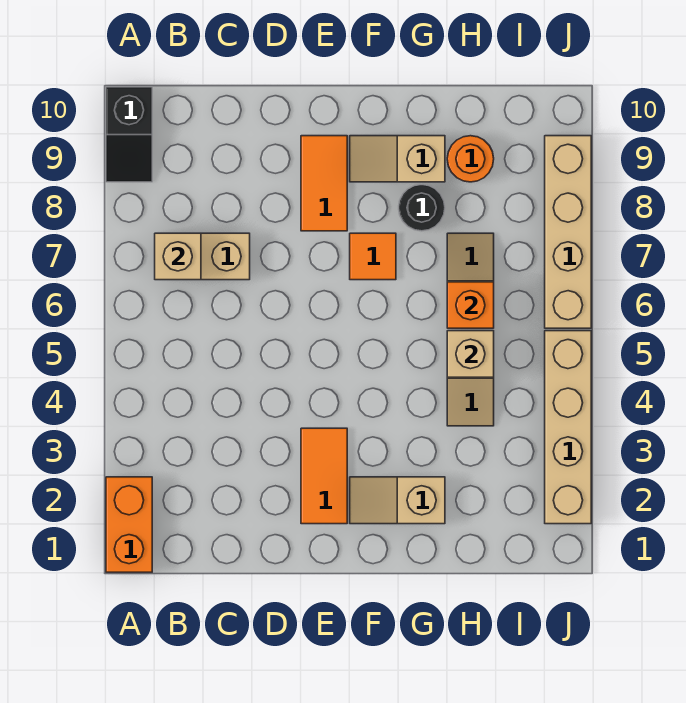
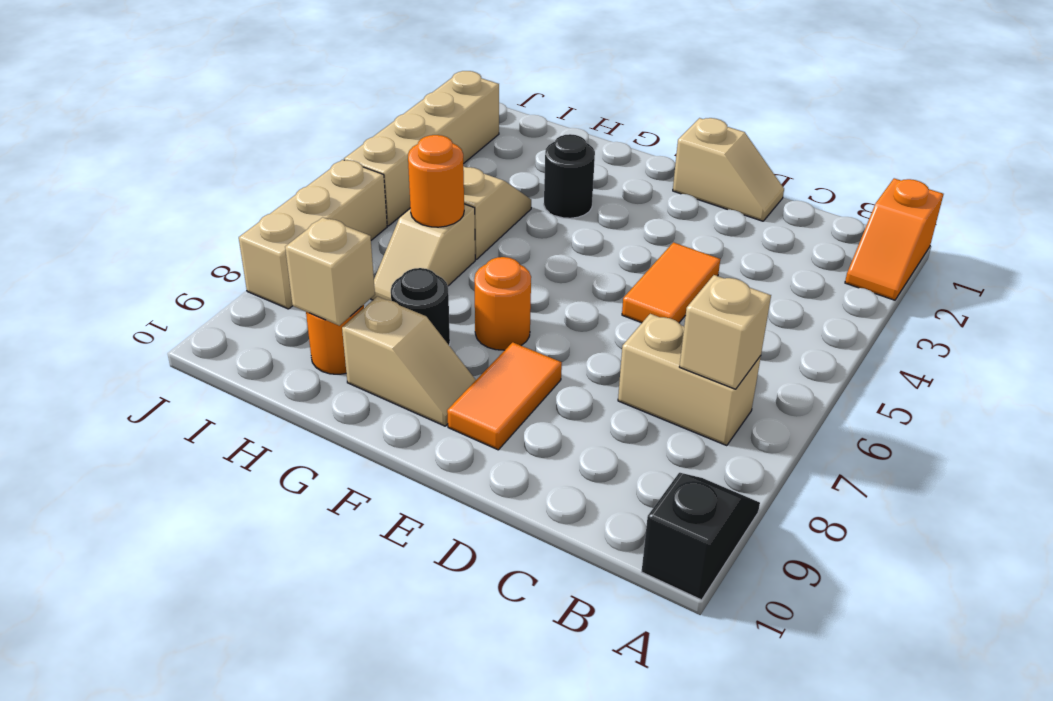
orange brick A1:A2 level 1 -> orange slope A1:A2 level 1 top 1
orange tile E2:E3 level 1 -> orange tile D4:D5 level 1
tan slope F2:G2 level 1 top G -> tan slope D1:E1 level 1 top E
orange tile F7 level 1 -> orange round brick F7 level 1
none -> black round brick G3 level 1
tan brick H5 level 2 -> tan brick H9 level 2
orange brick H6 level 2 -> orange round brick H6 level 2
tan brick J6:J9 level 1 -> tan brick J6:J8 level 1

